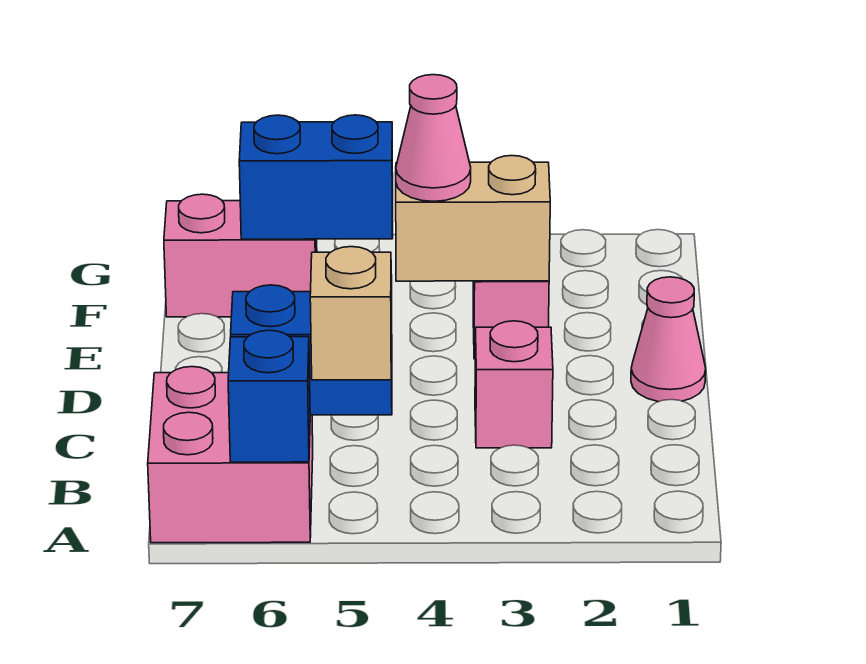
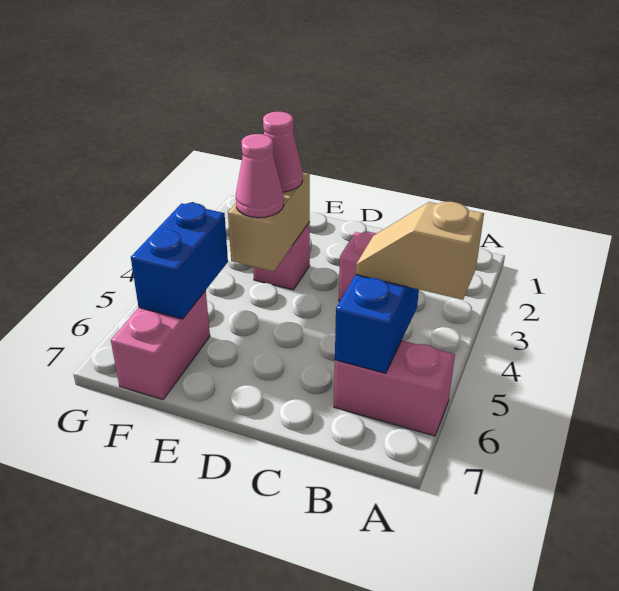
pink brick A6:B7 level 1 -> pink brick A6:B6 level 1
blue brick A6 level 2 -> none
pink cone D1 level 1 -> pink cone E3 level 3

